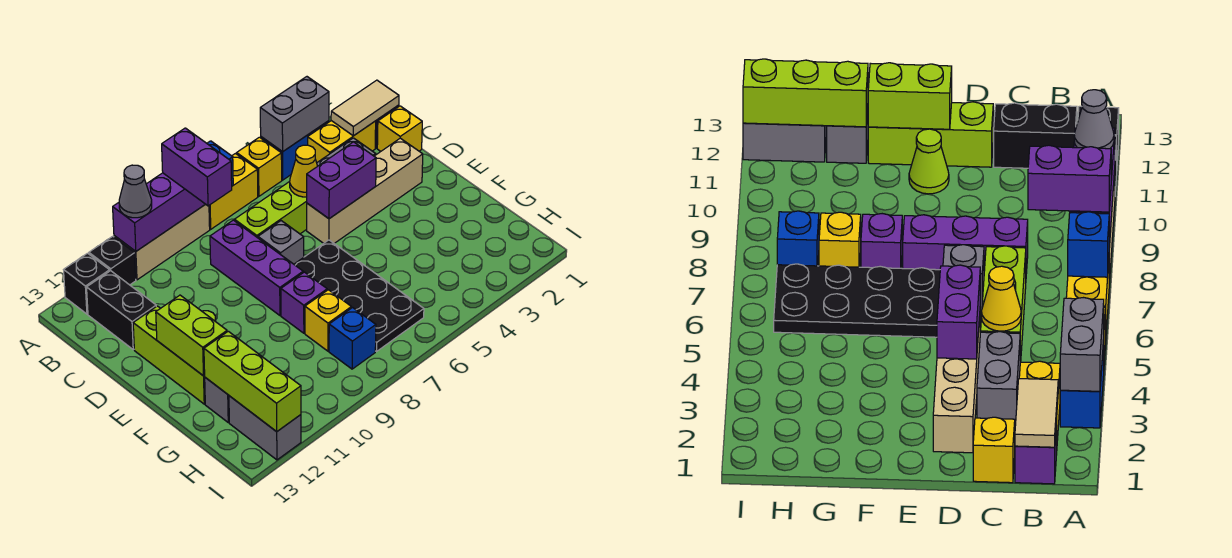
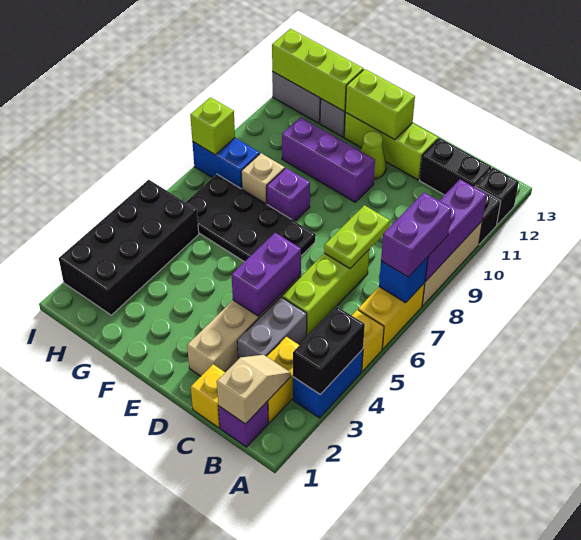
grey brick A3:A4 level 2 -> black brick A3:A4 level 2
purple brick A8:B8 level 3 -> purple brick A7:A8 level 3
grey cone A10 level 3 -> none
tan tile B1:B2 level 2 -> tan slope B1:B2 level 2 top 1
yellow cone C5 level 2 -> none
none -> lime plate C7:C8 level 2
purple brick C8:E8 level 1 -> purple brick E10:G10 level 1
grey brick D7 level 1 -> none
yellow brick G8 level 1 -> tan brick G8 level 1
none -> black brick H2:I5 level 1
blue brick H8 level 1 -> blue brick H8:I8 level 1
none -> lime brick I8 level 2

